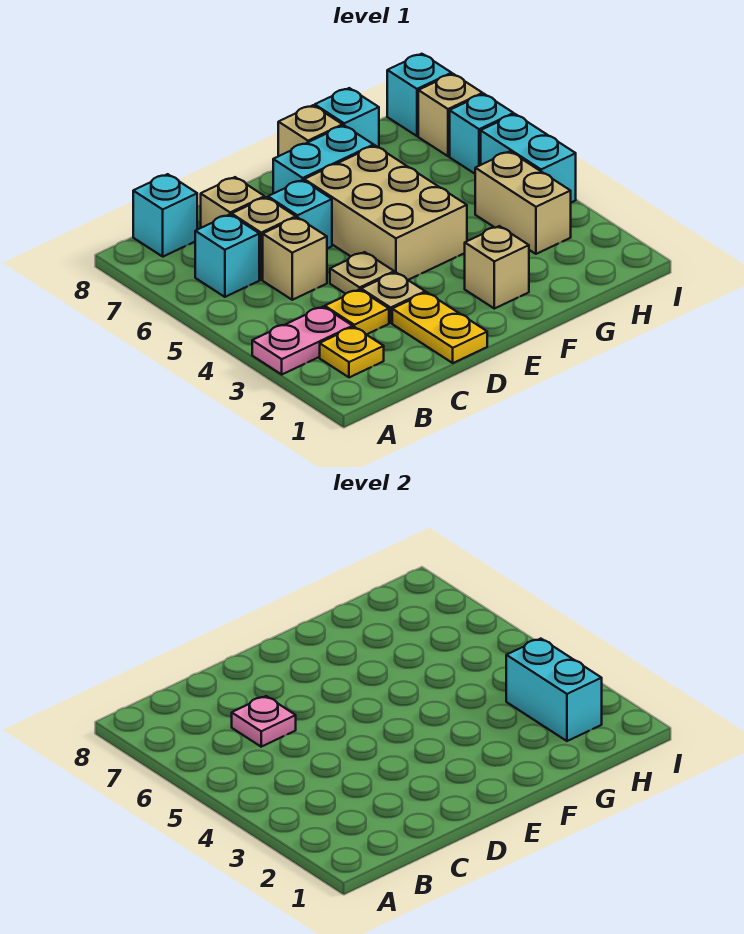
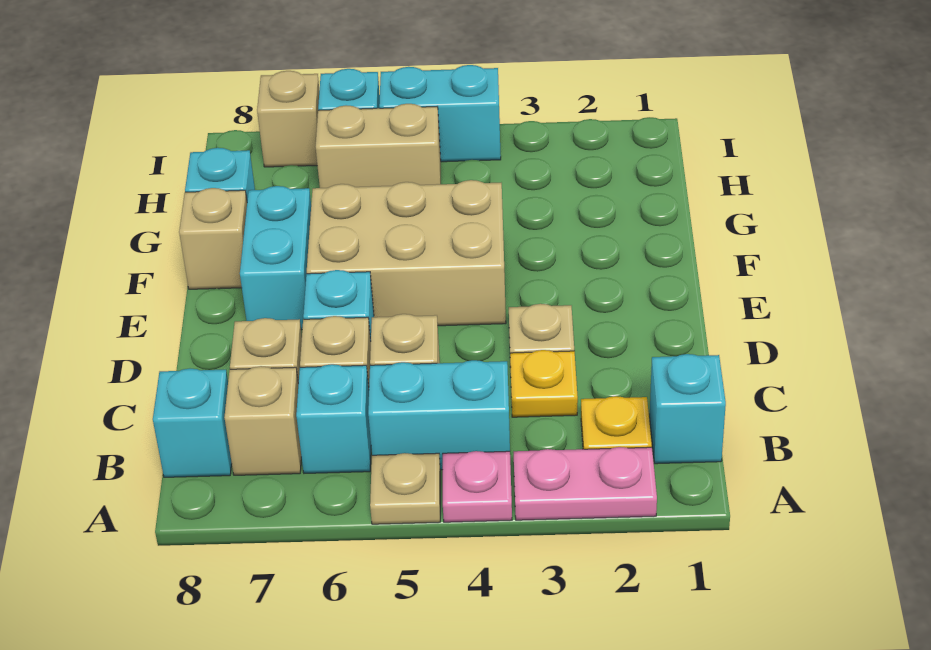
pink plate A3:B3 level 1 -> pink plate A2:A3 level 1
pink plate C6 level 2 -> pink plate A4 level 1
yellow plate D1:D2 level 1 -> none
tan plate D4 level 1 -> tan plate A5 level 1
tan brick F2 level 1 -> tan brick B7 level 1
cyan brick H2:H3 level 2 -> cyan brick B4:B5 level 1
tan brick H3:H4 level 1 -> tan brick H5:H6 level 1
cyan brick I8 level 1 -> cyan brick B1 level 1

